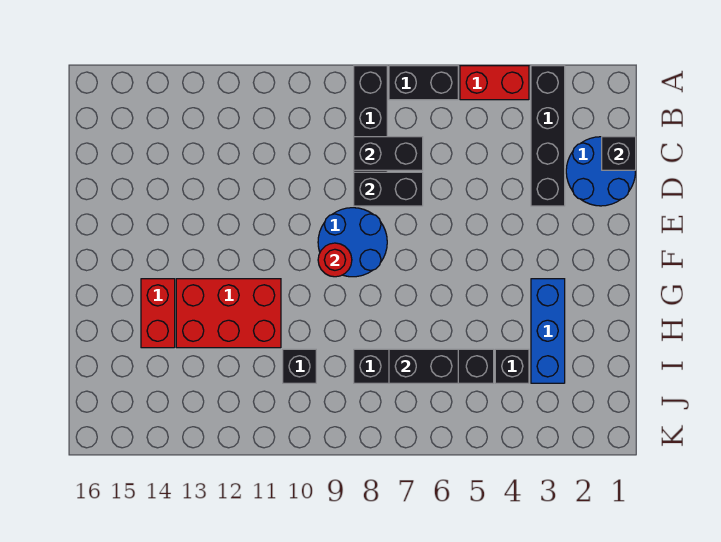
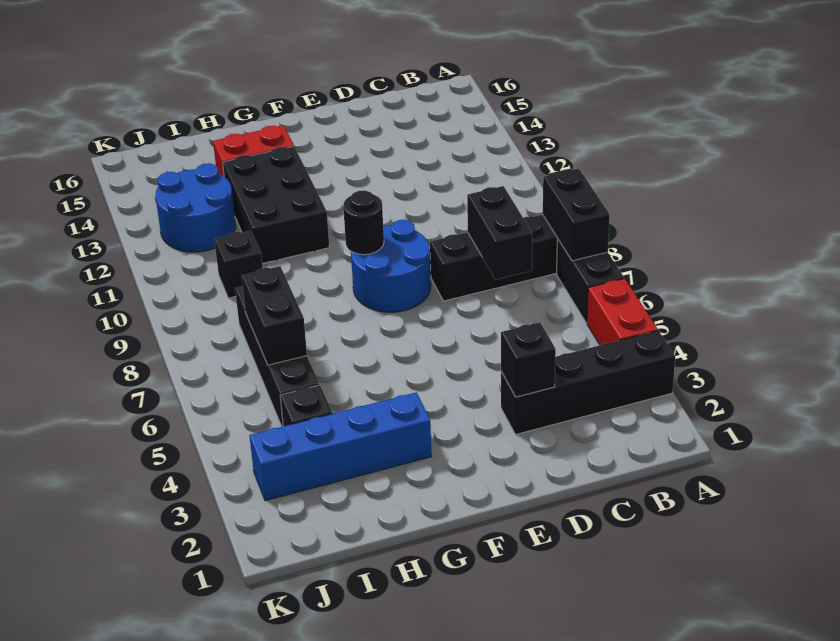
blue round brick C1:D2 level 1 -> blue round brick I12:J13 level 1
black brick C1 level 2 -> black brick D3 level 2
black brick D7:D8 level 2 -> black brick A7:A8 level 2
red round brick F9 level 2 -> black round brick F9 level 2
blue brick G3:I3 level 1 -> blue brick G3:J3 level 1
red brick G11:H13 level 1 -> black brick G11:H13 level 1

